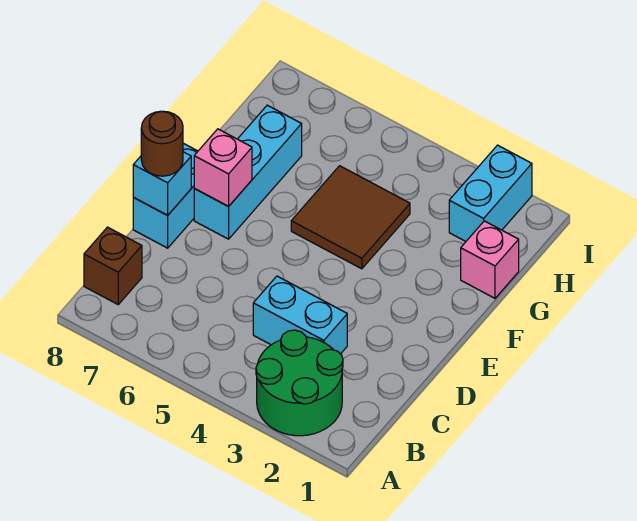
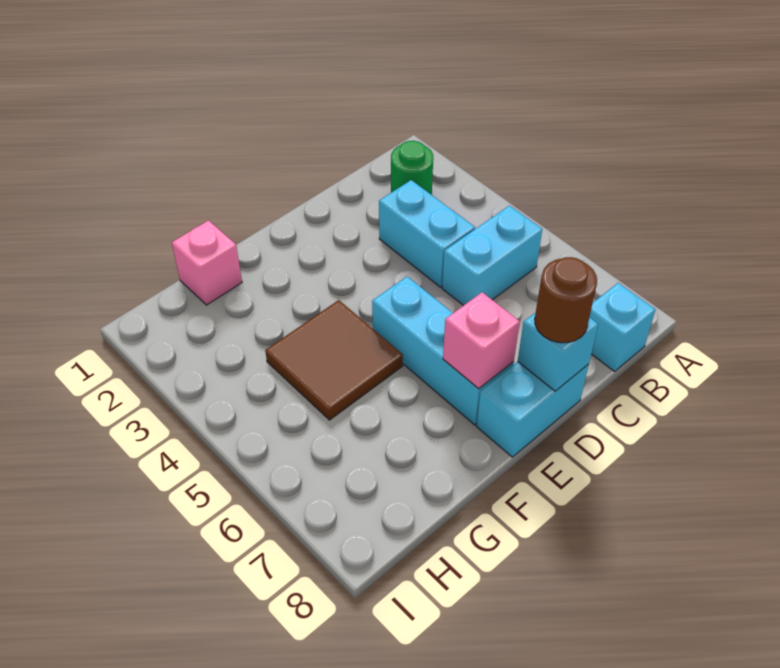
green round brick A2:B3 level 1 -> green round brick B2 level 1
brown brick B8 level 1 -> cyan brick B8 level 1
cyan brick E7:G7 level 1 -> cyan brick E5:E7 level 1
cyan brick H2:I2 level 1 -> cyan brick B5:C5 level 1

